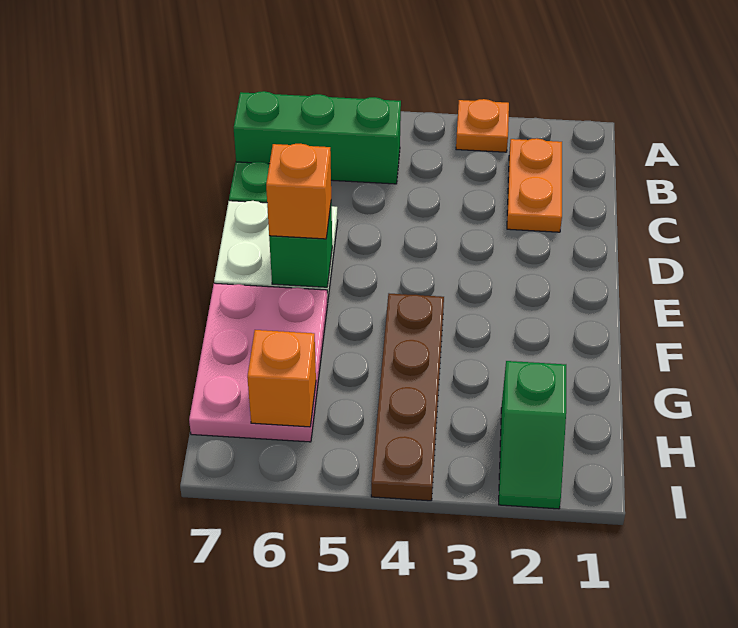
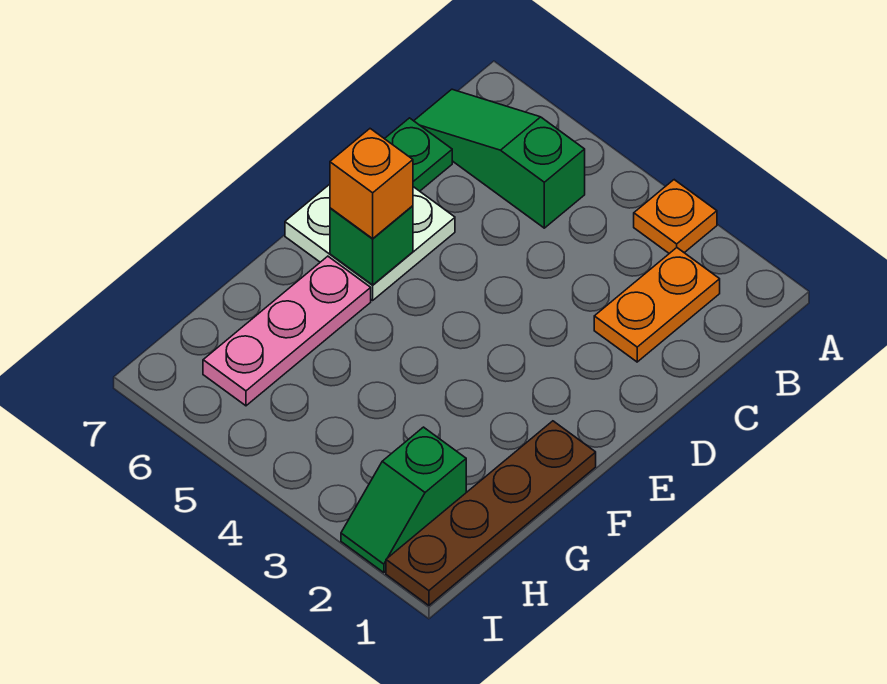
green brick B5:B7 level 1 -> green slope B5:B7 level 1 top 5
brown plate F4:I4 level 1 -> brown plate F1:I1 level 1
pink plate F6:H7 level 1 -> pink plate F6:H6 level 1
orange brick H6 level 2 -> none

